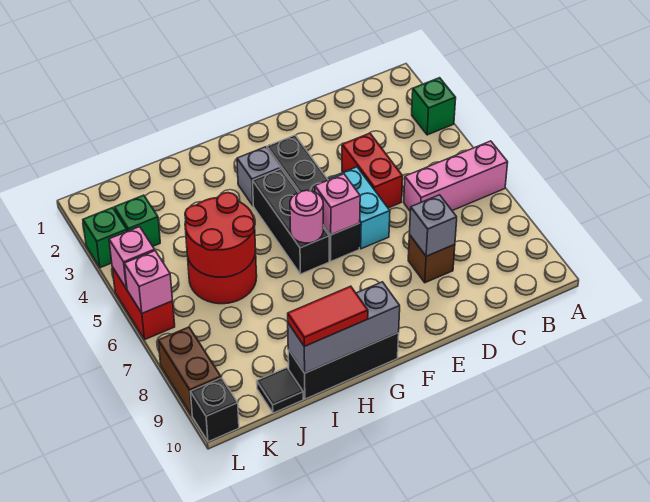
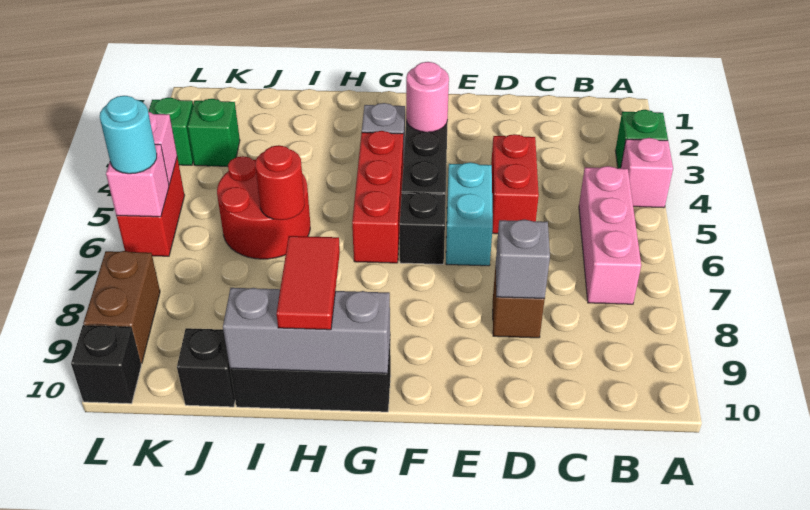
pink brick A6:C6 level 1 -> pink brick B5:B7 level 1
pink brick F6 level 2 -> pink brick A4 level 1
black brick G4:G6 level 1 -> red brick G4:G6 level 1
pink round brick G6 level 2 -> pink round brick F3 level 2
red tile H10:I10 level 3 -> red tile H9:H10 level 3
red round brick I5:J6 level 2 -> red round brick I6 level 2
black tile J10 level 1 -> black brick J10 level 1
none -> cyan round brick L6 level 3

